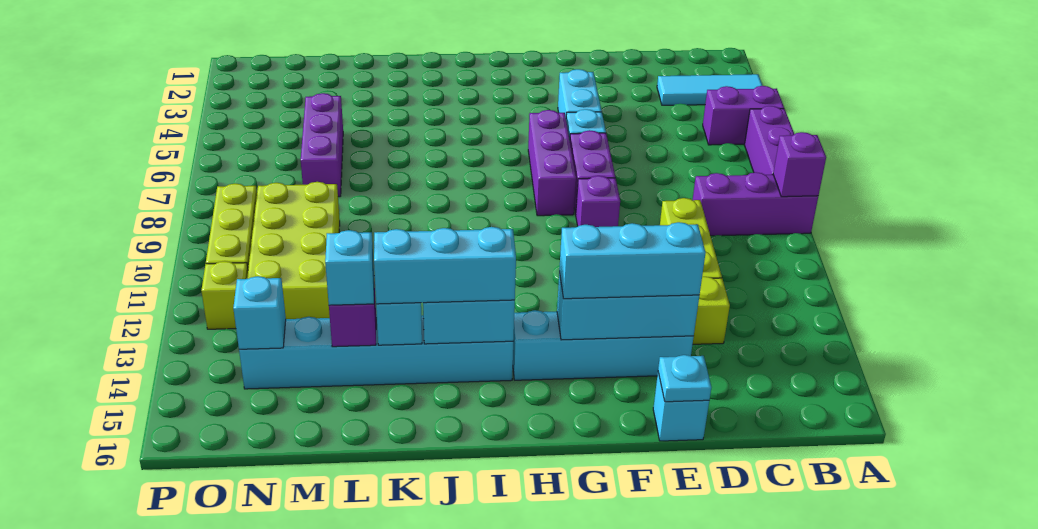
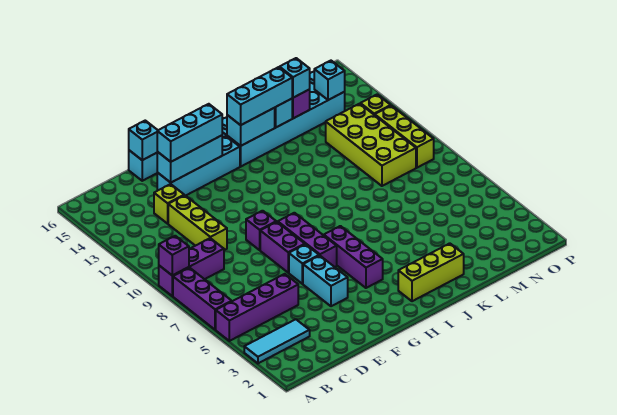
purple brick A5:B5 level 1 -> purple brick A5:D5 level 1
cyan plate E16 level 2 -> cyan brick E16 level 2
none -> lime brick I2:K2 level 1
cyan brick I14:N14 level 1 -> cyan brick I14:N15 level 1
purple brick M5:M7 level 1 -> purple brick H4:H6 level 1

